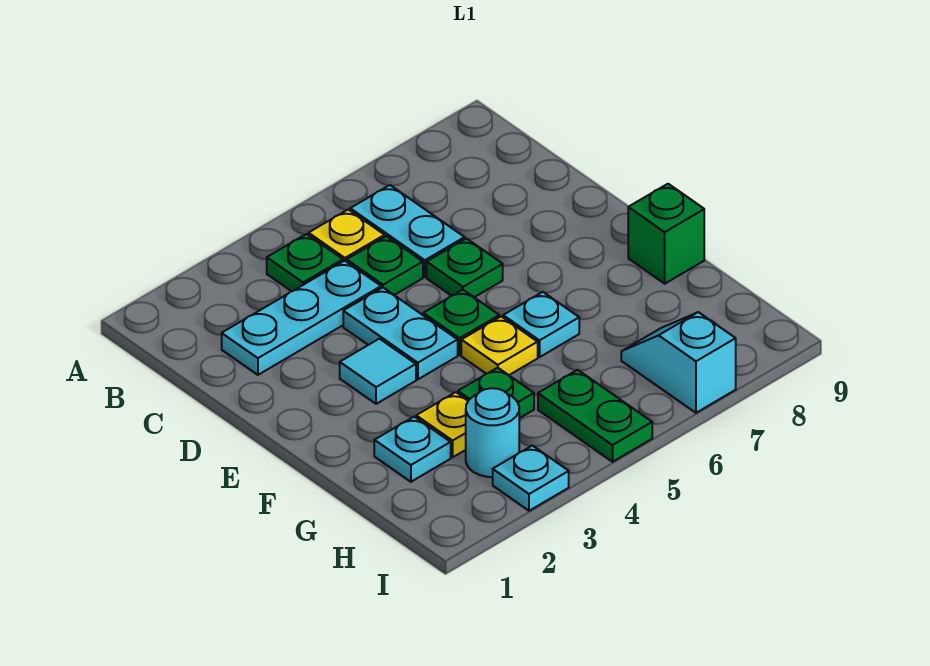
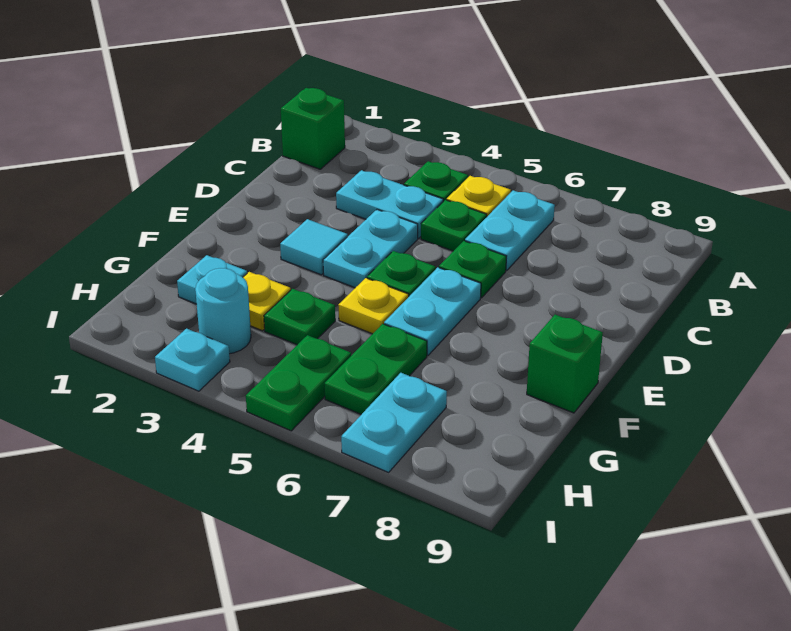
none -> green brick B1 level 1
cyan plate C2:C4 level 1 -> cyan plate C3:C4 level 1
cyan plate F6 level 1 -> cyan plate E6:F6 level 1
none -> green plate G6:H6 level 1
cyan slope H7:I7 level 1 top I -> cyan plate H7:I7 level 1

